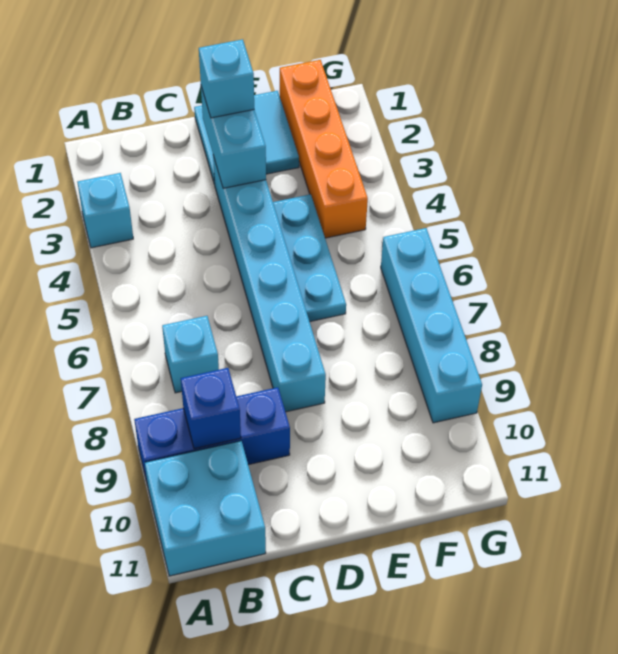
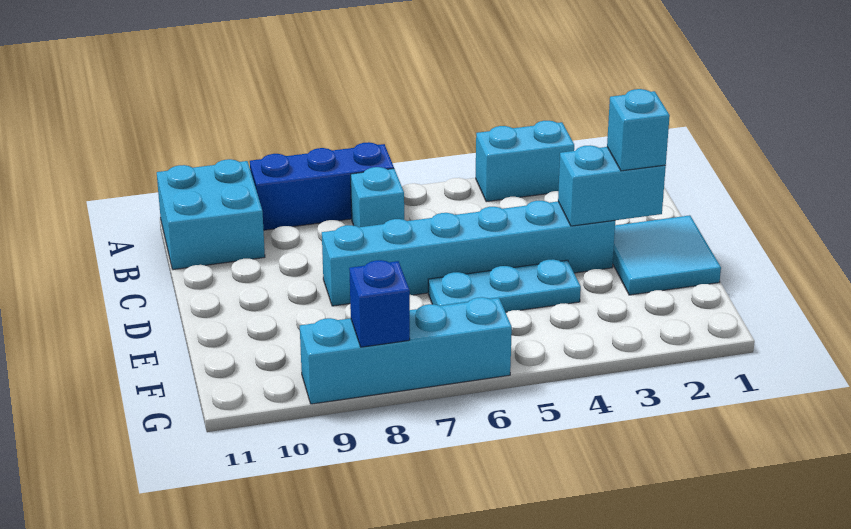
cyan brick A3 level 1 -> cyan brick A3:A4 level 1
blue brick A9:C9 level 1 -> blue brick A7:A9 level 1
blue brick B9 level 2 -> blue brick G8 level 2
orange brick F1:F4 level 1 -> none

